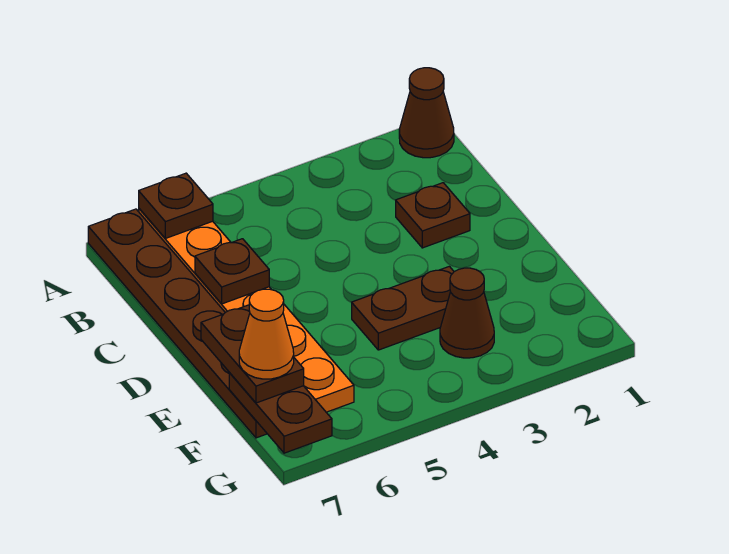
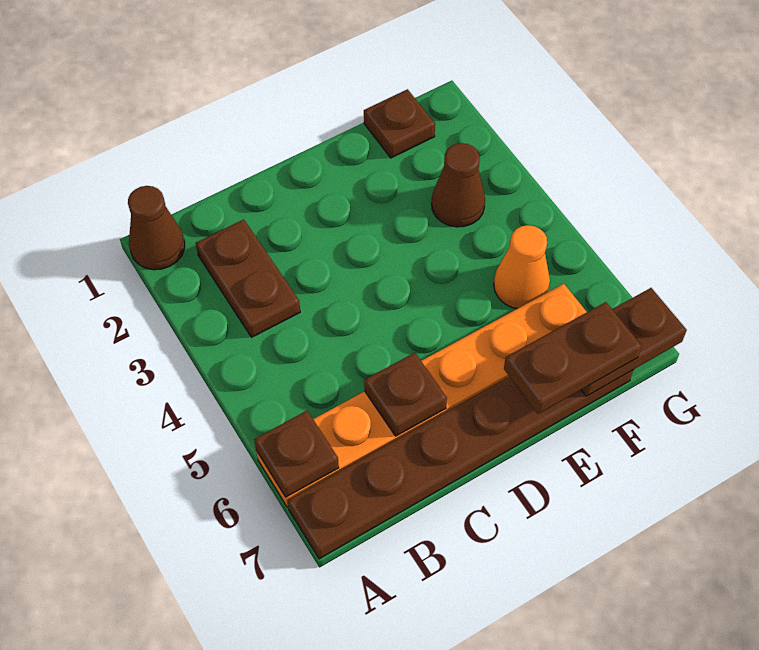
brown plate C2 level 1 -> brown plate F1 level 1
brown plate E3:E4 level 1 -> brown plate B2:B3 level 1
orange cone F7 level 4 -> orange cone F5 level 1

